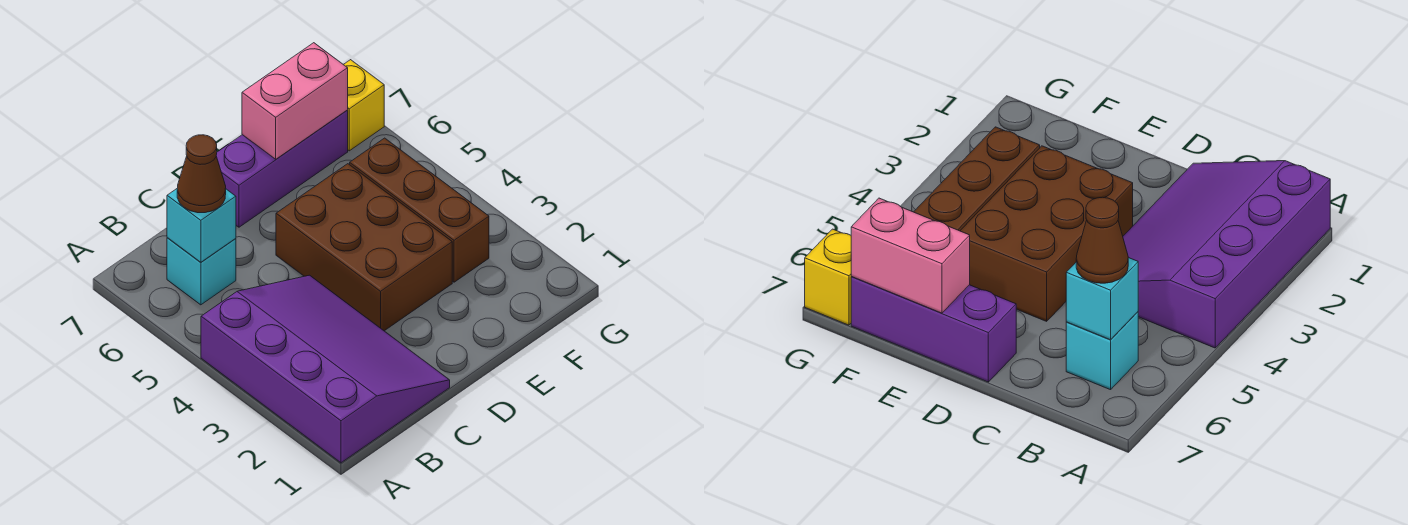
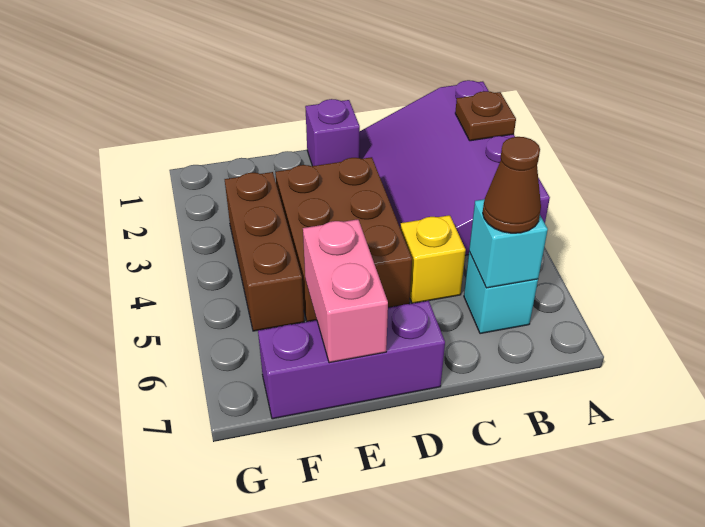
none -> brown plate A2 level 2
none -> purple brick D1 level 1
pink brick E7:F7 level 2 -> pink brick E6:E7 level 2
yellow brick G7 level 1 -> yellow brick C5 level 1

